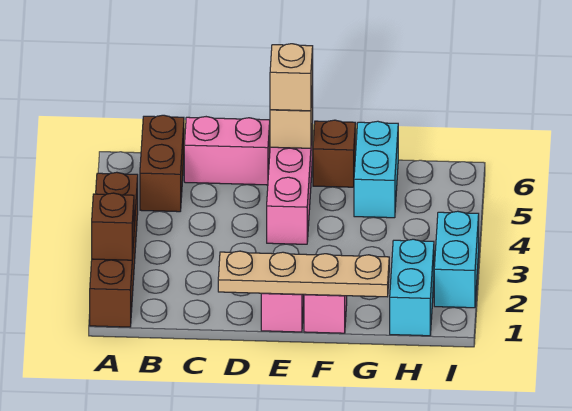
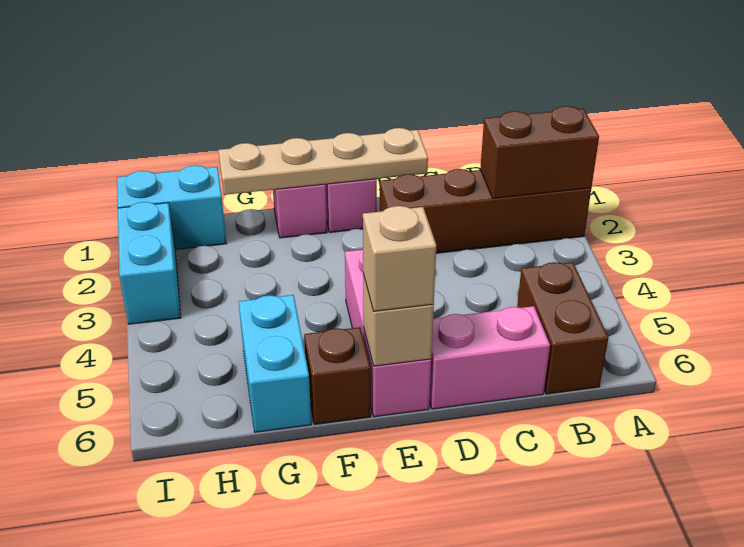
brown brick A1:A4 level 1 -> brown brick A2:D2 level 1
brown brick A2 level 2 -> brown brick A2:B2 level 2
cyan brick H1:H2 level 1 -> cyan brick H1:I1 level 1

